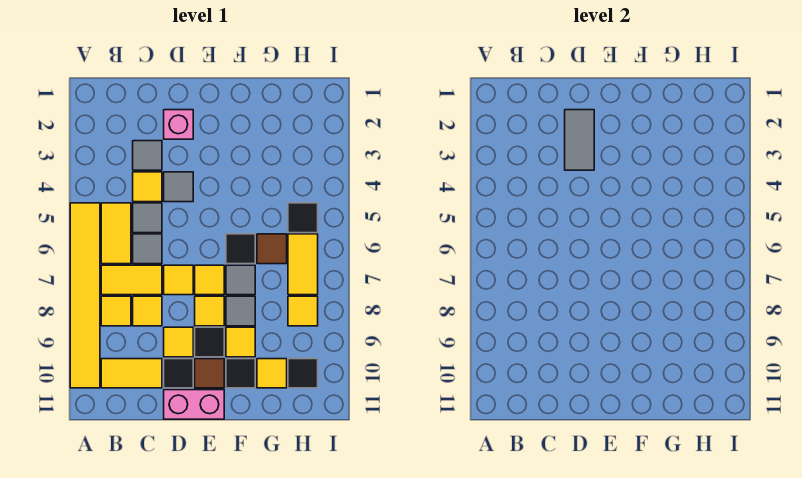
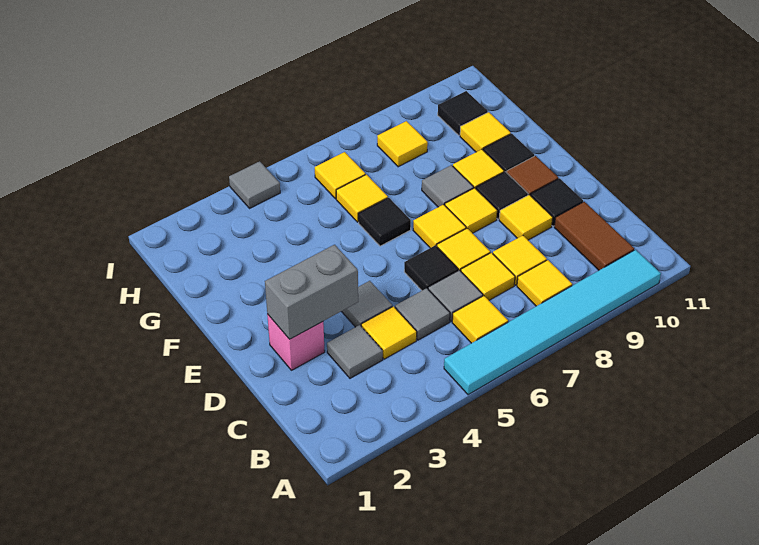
yellow tile A5:A10 level 1 -> cyan tile A5:A10 level 1
yellow tile B5:B6 level 1 -> yellow tile B6 level 1
yellow tile B7:C7 level 1 -> yellow tile C7 level 1
yellow tile B10:C10 level 1 -> brown tile B10:C10 level 1
grey tile D2:D3 level 2 -> grey brick D2:D3 level 2
pink brick D11:E11 level 1 -> none
grey tile F7 level 1 -> grey tile I4 level 1
brown tile G6 level 1 -> yellow tile G6 level 1
black tile H5 level 1 -> black tile D6 level 1
yellow tile H6:H7 level 1 -> yellow tile H6 level 1

